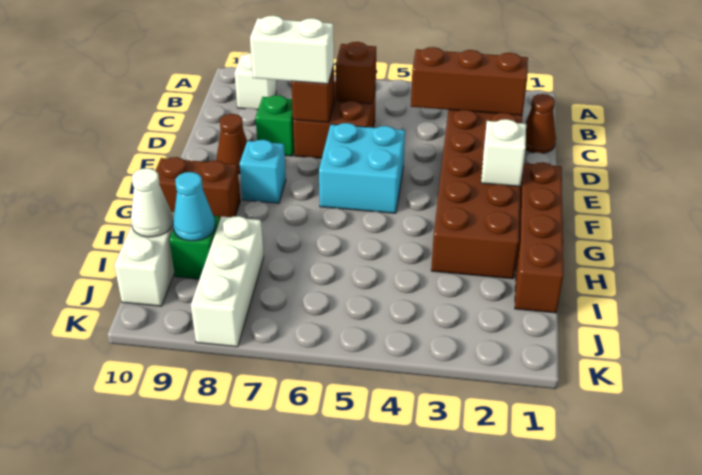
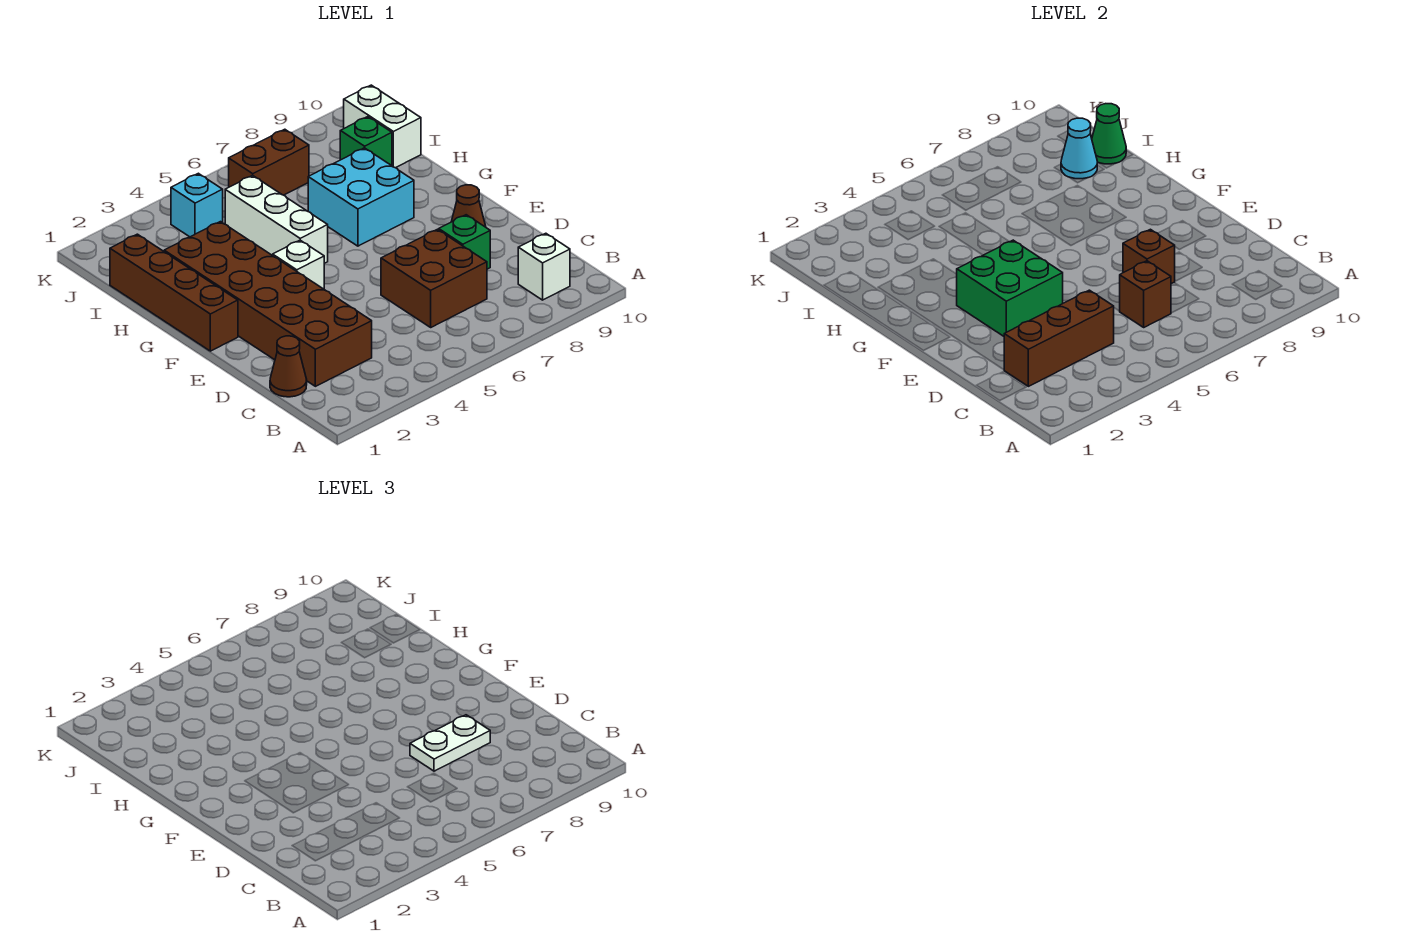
white brick D7:D8 level 3 -> white plate D7:D8 level 3
none -> green brick E3:F4 level 2
cyan brick E5:F6 level 1 -> cyan brick G7:H8 level 1
white brick F2 level 2 -> white brick F4 level 1
cyan brick F8 level 1 -> cyan brick J4 level 1
brown brick G9:G10 level 1 -> brown brick J6:J7 level 1
white brick I8:K8 level 1 -> white brick G5:I5 level 1
white cone I10 level 2 -> green cone I10 level 2

